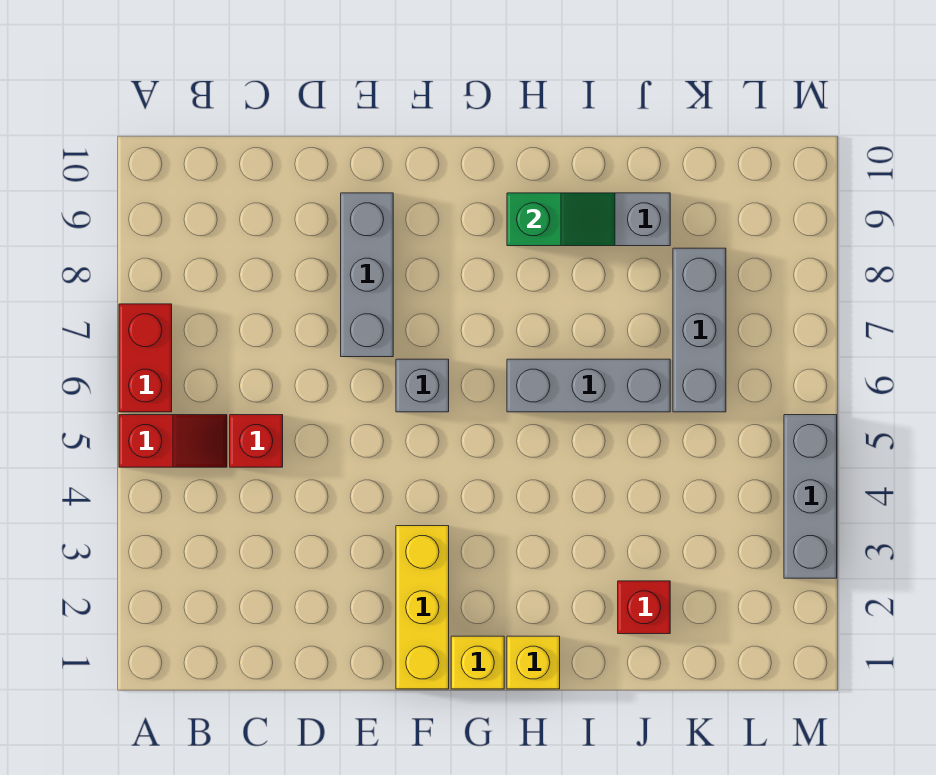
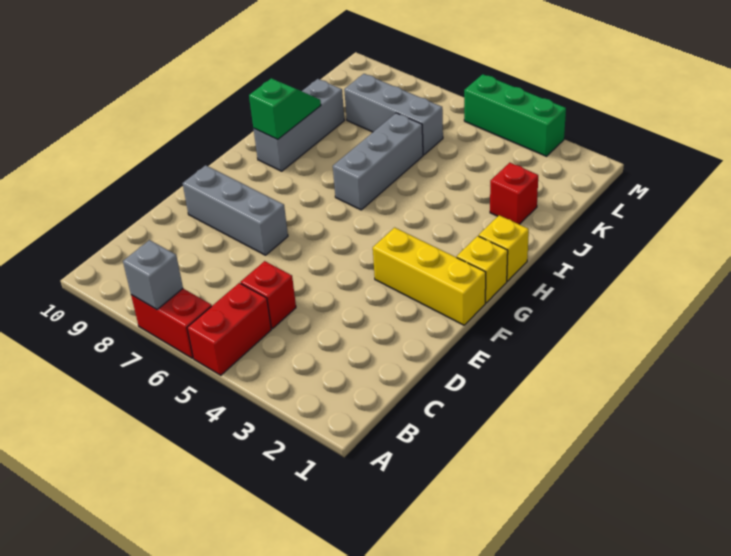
red slope A5:B5 level 1 top A -> red brick A5:B5 level 1
grey brick F6 level 1 -> grey brick A7 level 2
grey brick M3:M5 level 1 -> green brick M3:M5 level 1

